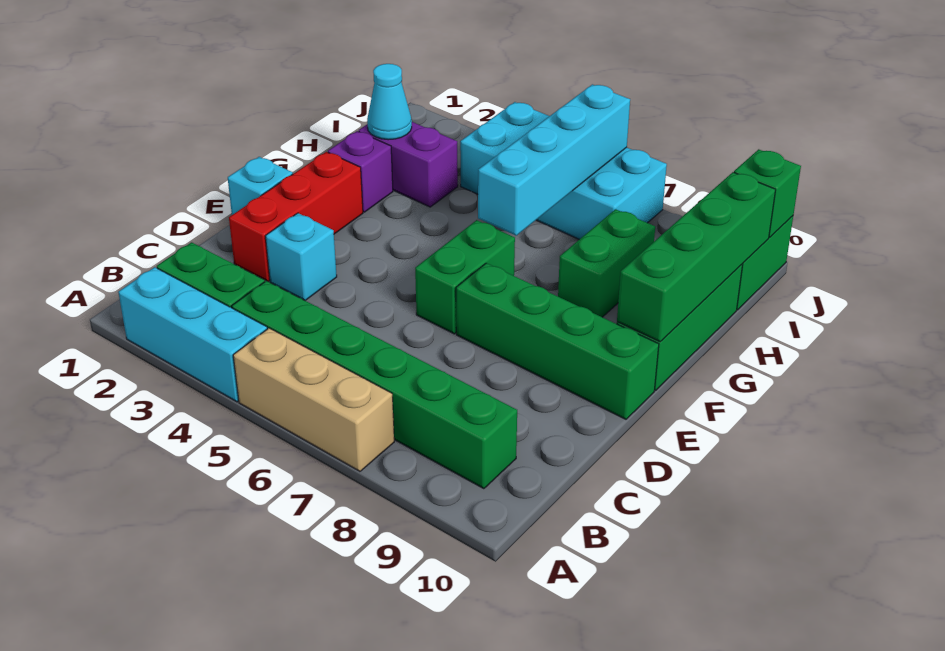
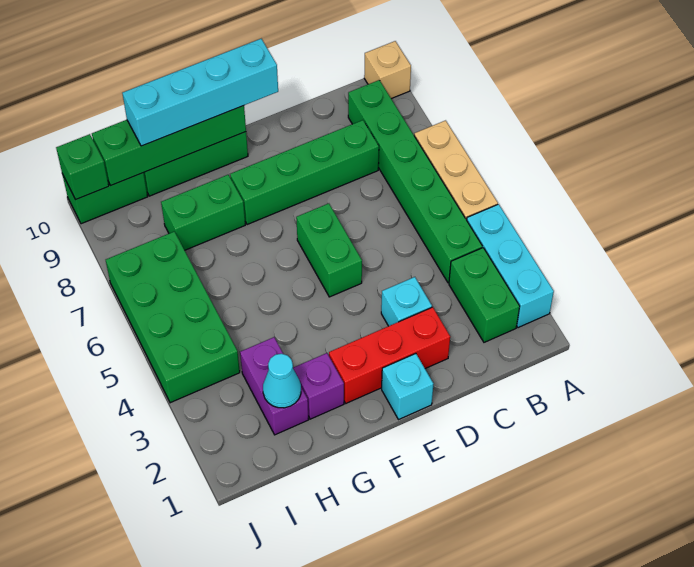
none -> tan brick A10 level 1
green brick E6:F6 level 1 -> green brick E5:E6 level 1
green brick E7:E10 level 1 -> green brick C8:F8 level 1
cyan brick G6:J6 level 2 -> cyan brick E10:H10 level 3
cyan brick I4:J7 level 1 -> green brick I4:J7 level 1

